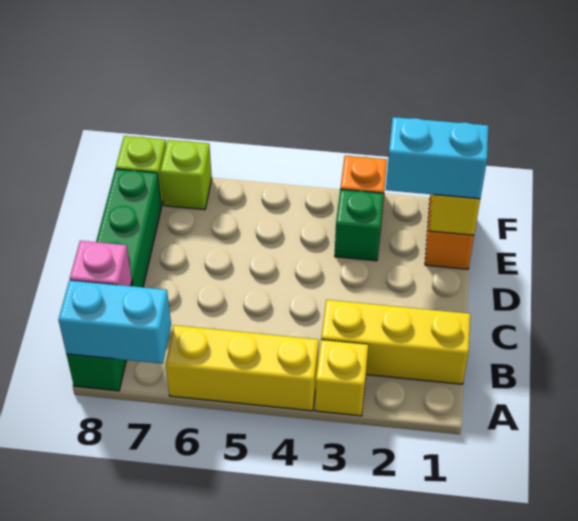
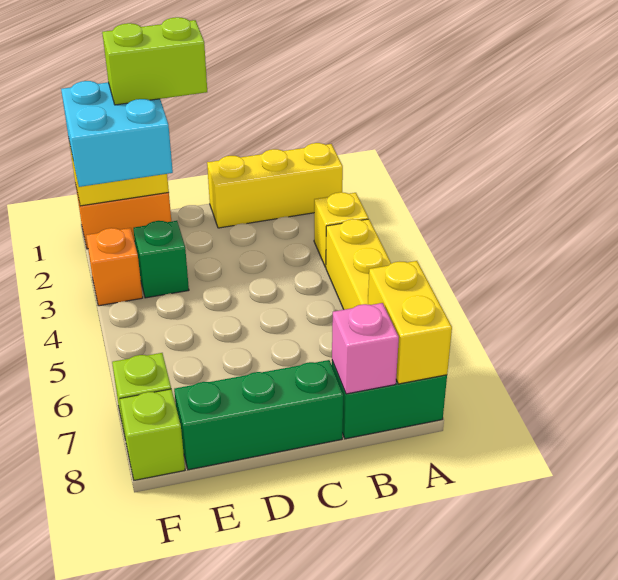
cyan brick A7:A8 level 2 -> yellow brick A7:A8 level 2
yellow brick B1:B3 level 1 -> yellow brick A1:C1 level 1
none -> lime brick D1:E1 level 4
cyan brick E1:E2 level 3 -> cyan brick E1:F2 level 3

